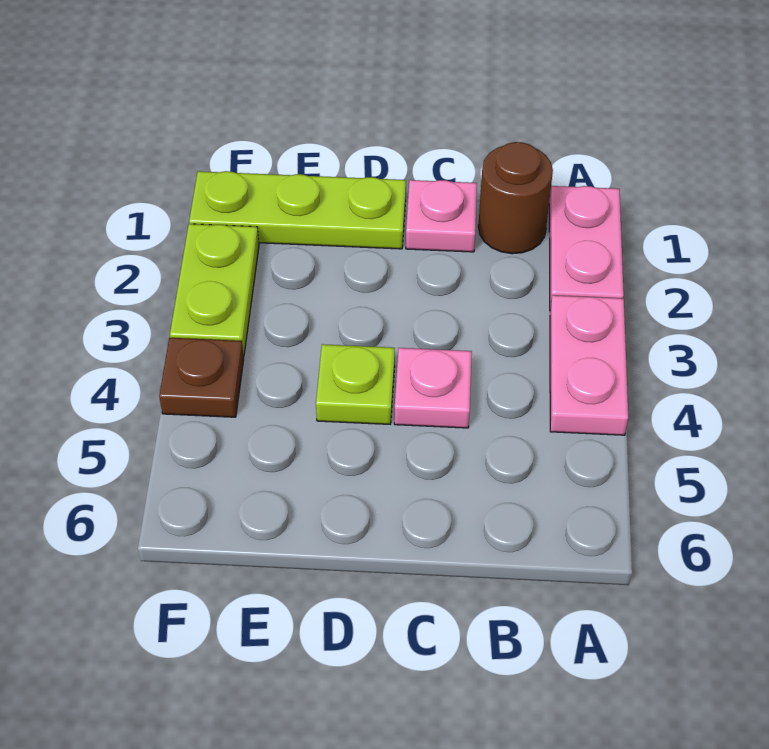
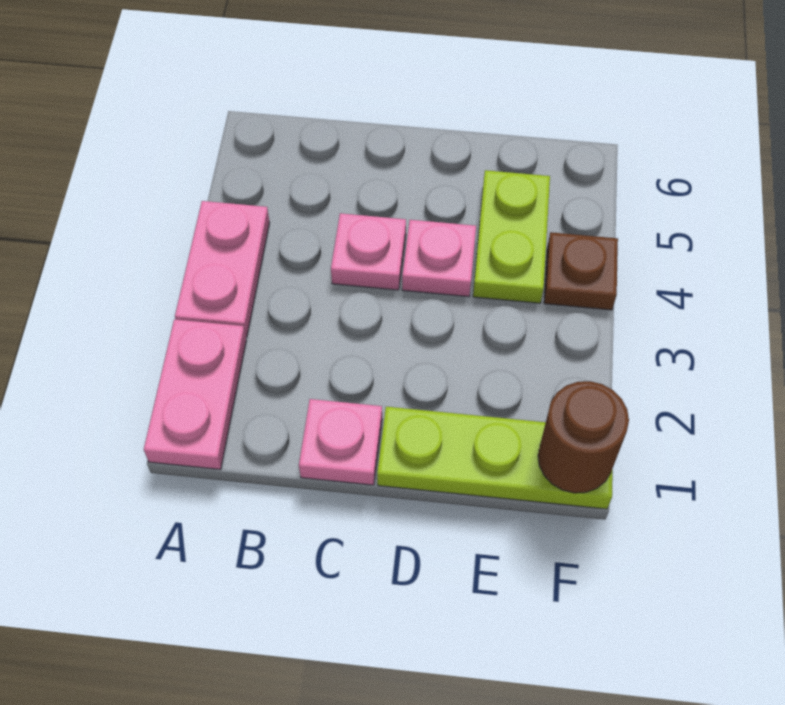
brown round brick B1 level 1 -> brown round brick F1 level 2
lime plate D4 level 1 -> pink plate D4 level 1
lime plate F2:F3 level 1 -> lime plate E4:E5 level 1

